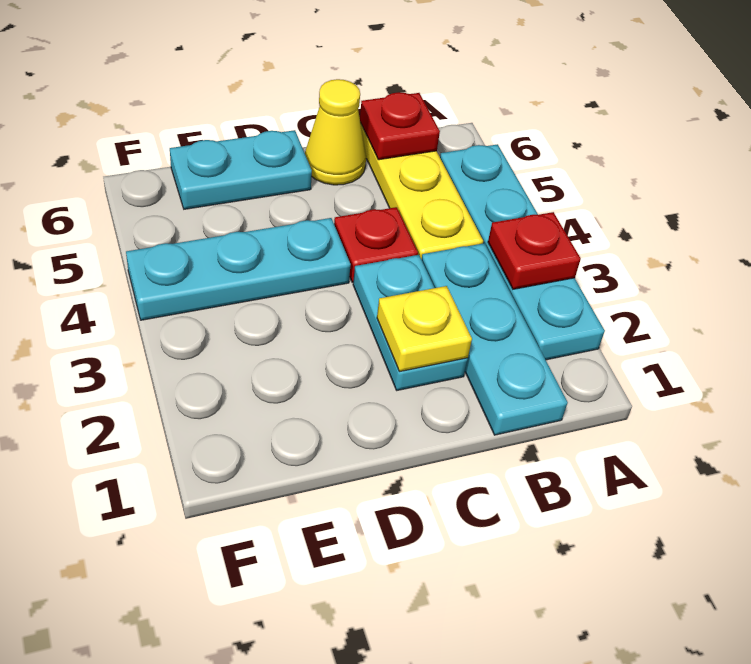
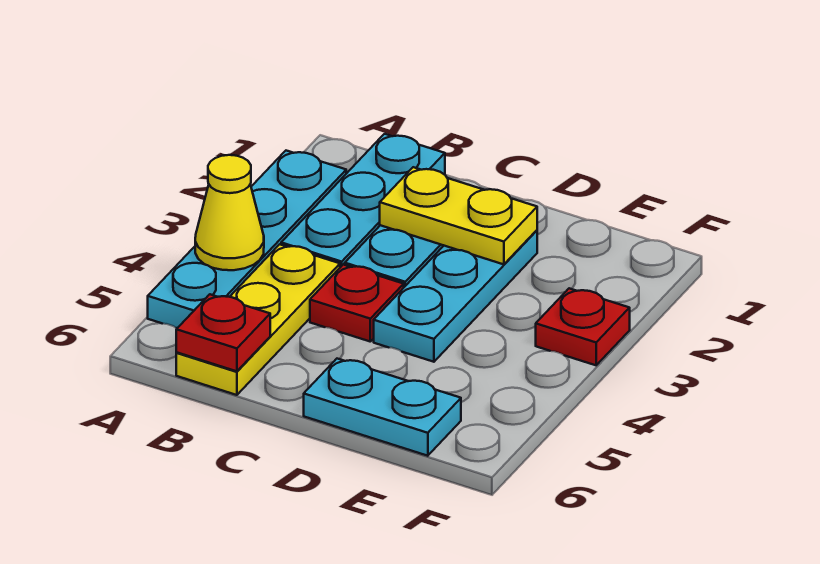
red plate A3 level 2 -> red plate F3 level 1
yellow plate C2 level 2 -> yellow plate C2:D2 level 2
yellow cone C6 level 1 -> yellow cone A4 level 2
cyan plate D4:F4 level 1 -> cyan plate D2:D4 level 1

